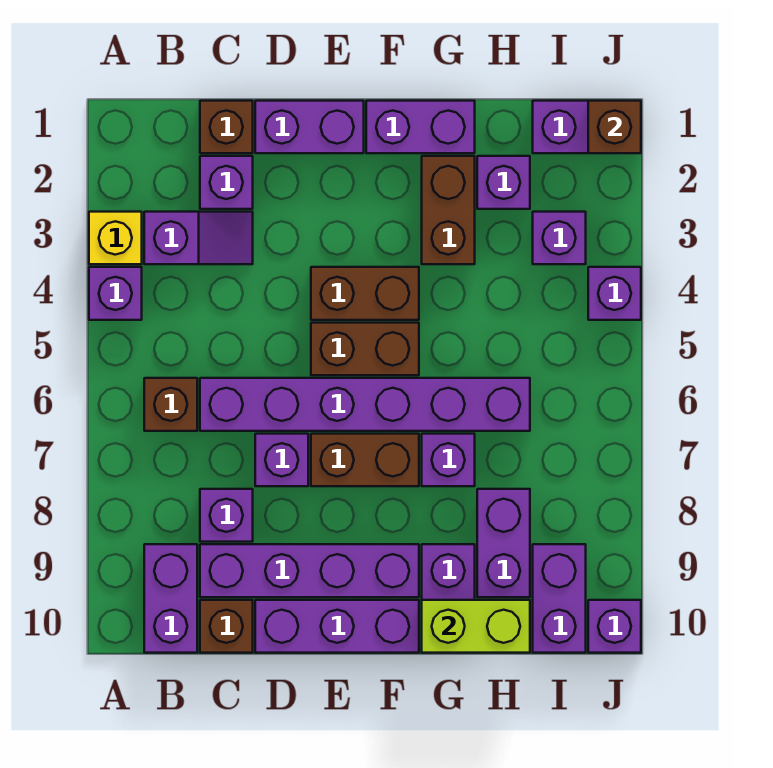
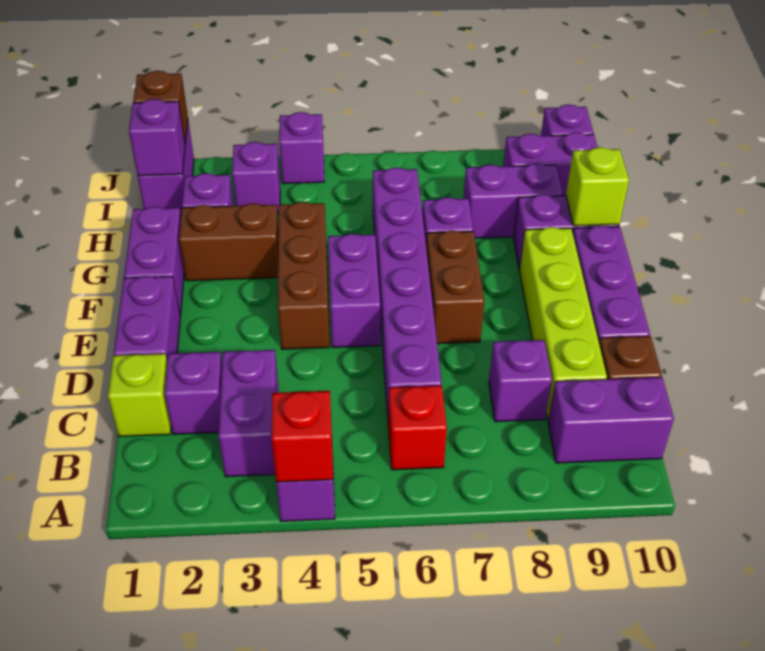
yellow brick A3 level 1 -> none
none -> red brick A4 level 2
purple slope B3:C3 level 1 top B -> purple brick B3:C3 level 1
brown brick B6 level 1 -> red brick B6 level 1
brown brick C1 level 1 -> lime brick C1 level 1
purple brick C9:F9 level 1 -> lime brick C9:F9 level 1
purple brick D7 level 1 -> purple brick I1 level 2
brown brick E4:F4 level 1 -> brown brick E4:G4 level 1
brown brick E5:F5 level 1 -> purple brick E5:F5 level 1
lime brick G10:H10 level 2 -> lime brick G10 level 2

